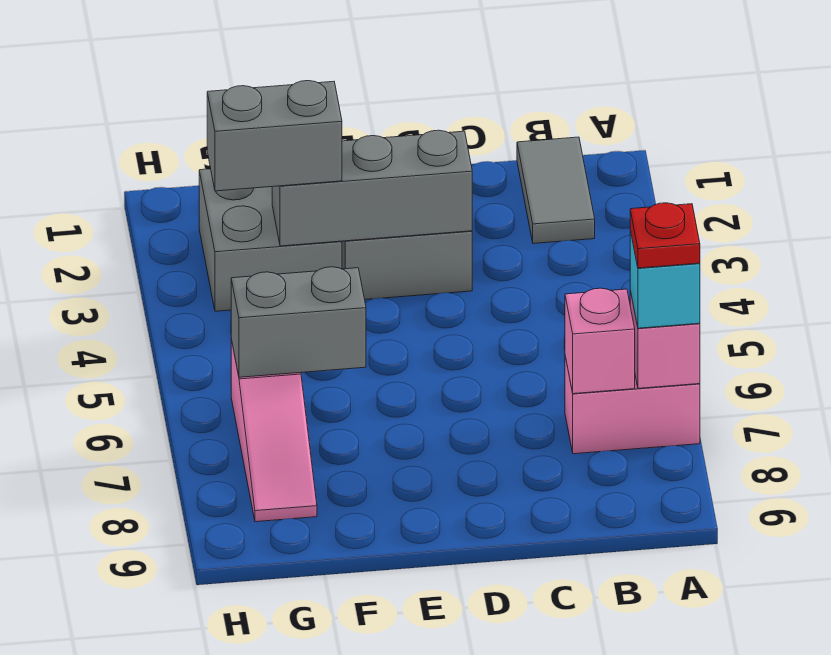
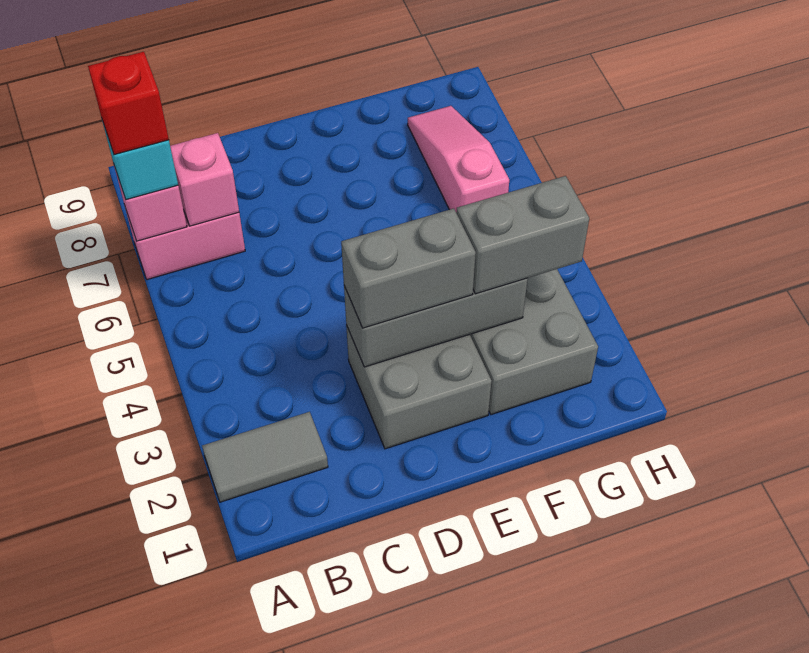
red plate A7 level 4 -> red brick A7 level 4
grey tile B1:B2 level 1 -> grey tile A2:B2 level 1
grey brick F6:G6 level 2 -> grey brick D3:E3 level 3

